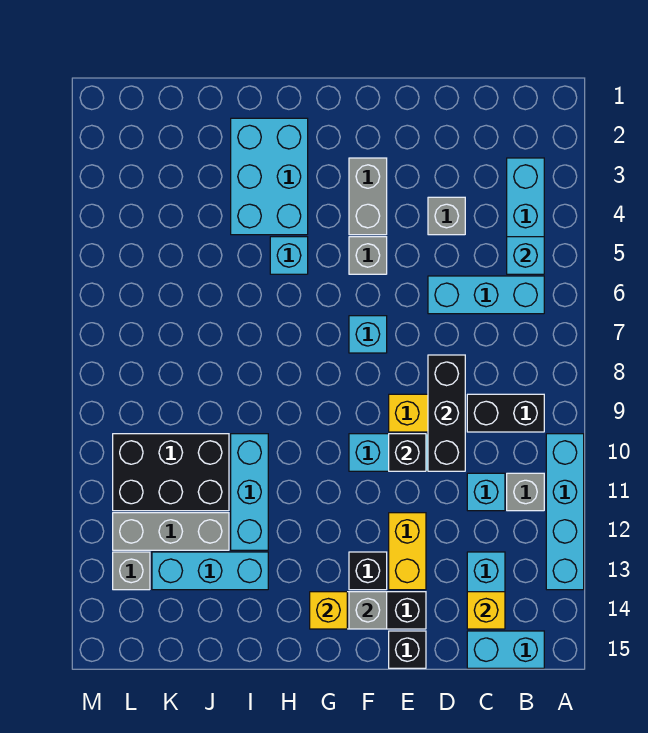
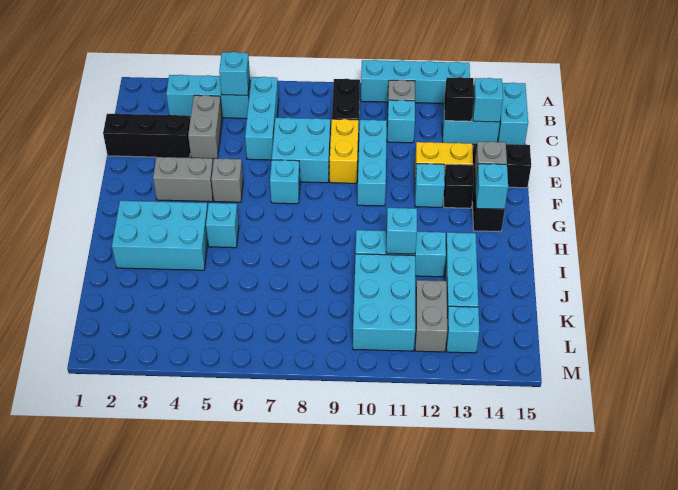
yellow brick C14 level 2 -> cyan brick C14 level 2
grey brick D4 level 1 -> grey brick C4:D4 level 1
none -> cyan brick D7:E8 level 1
black brick D8:D10 level 2 -> black brick D1:D3 level 1
black brick E10 level 2 -> black brick C13 level 2
none -> cyan brick F12 level 1
yellow brick G14 level 2 -> cyan brick G14 level 2
none -> cyan brick I11 level 2
black brick J10:L11 level 1 -> cyan brick J10:L11 level 1
grey brick J12:L12 level 1 -> grey brick K12:L12 level 1
grey brick L13 level 1 -> cyan brick L13 level 1

